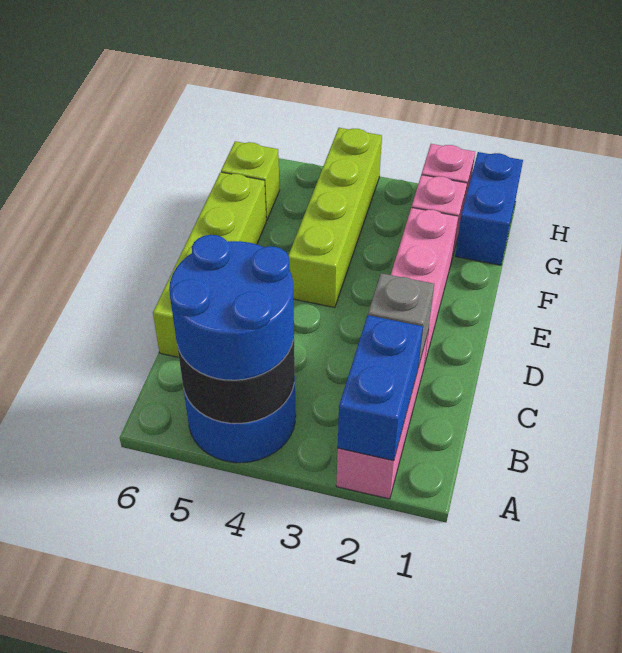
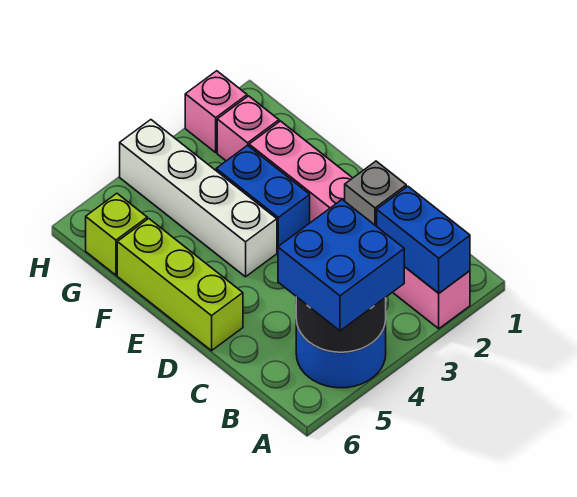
blue round brick A4:B5 level 3 -> blue brick A4:B5 level 3
lime brick C6:F6 level 1 -> lime brick D6:F6 level 1
lime brick E4:H4 level 1 -> white brick E4:H4 level 1
blue brick G1:H1 level 1 -> blue brick E3:F3 level 1

